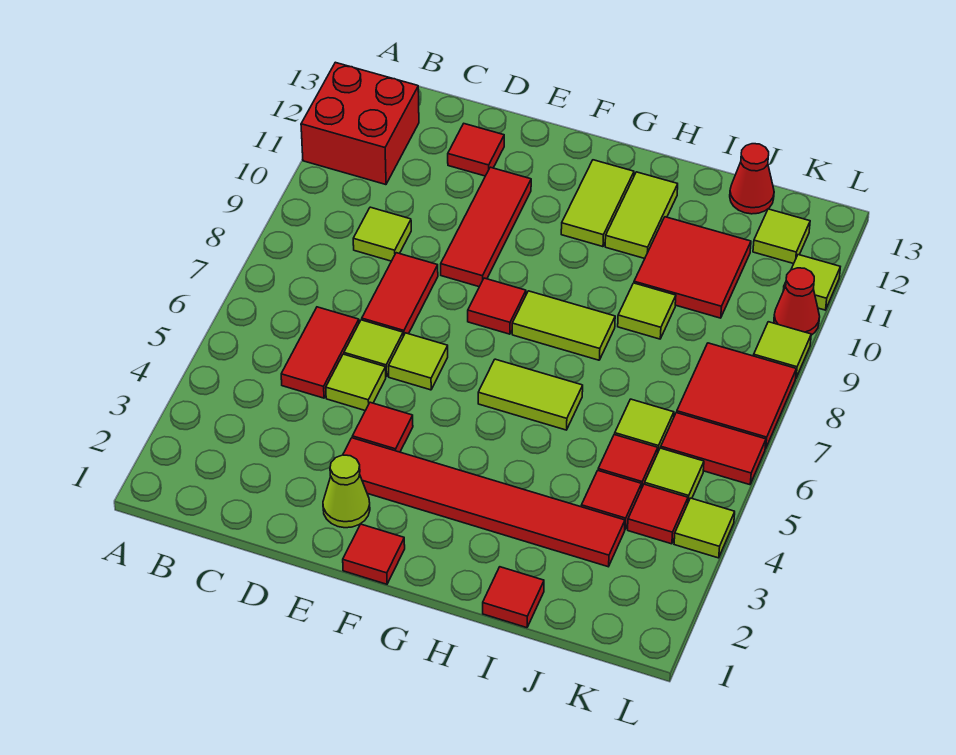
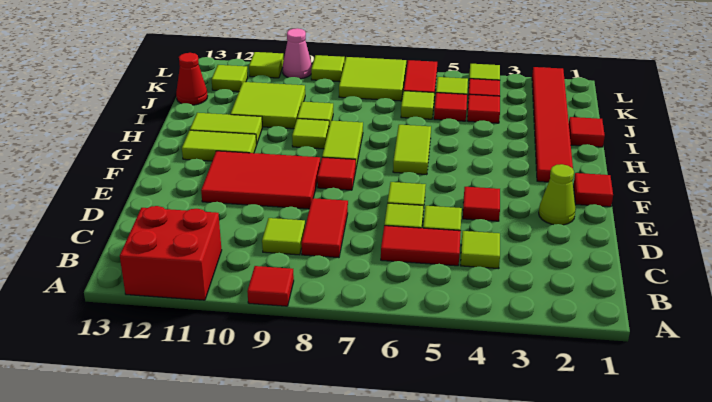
none -> lime tile C4 level 1
red tile D7:D8 level 1 -> red tile C8:D8 level 1
red tile D12 level 1 -> red tile A9 level 1
red tile E3:J3 level 1 -> red tile G2:L2 level 1
red tile E9:E11 level 1 -> red tile E9:F11 level 1
none -> lime tile H9 level 1
red tile I10:J11 level 1 -> lime tile I10:J11 level 1
red tile K7:L8 level 1 -> lime tile K7:L8 level 1
red cone L10 level 1 -> pink cone L10 level 1

